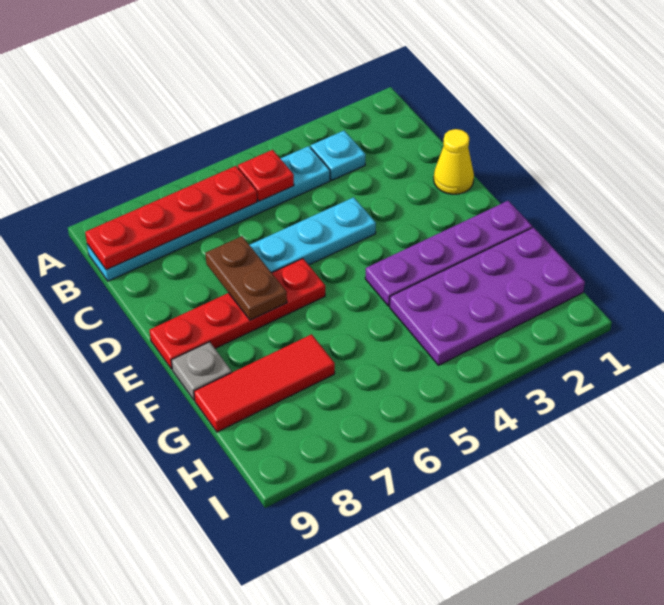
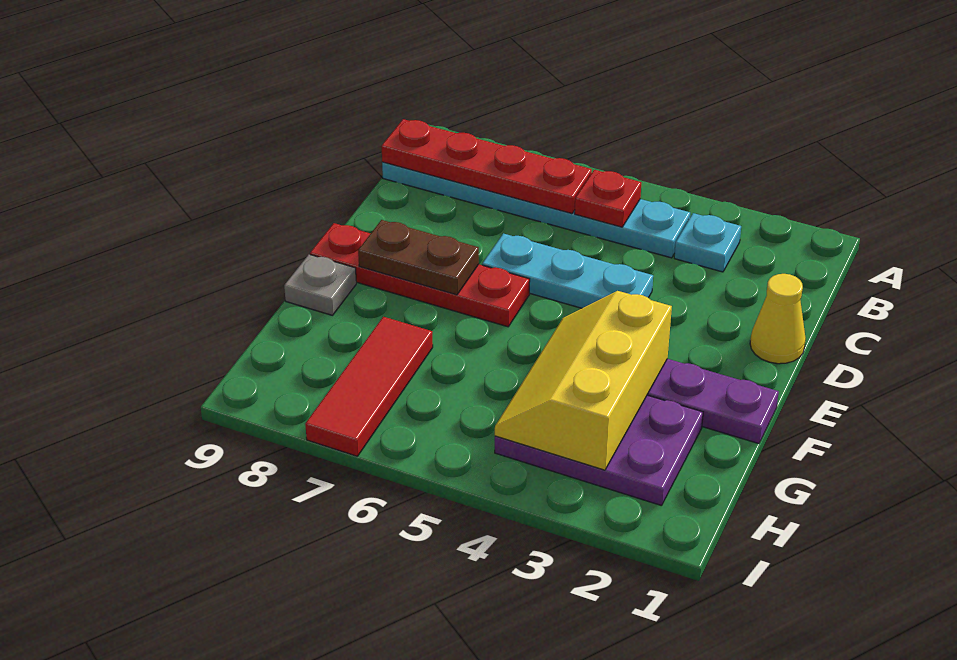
brown plate D7:E7 level 2 -> brown plate E7:E8 level 2
none -> yellow slope F3:H4 level 2 top 3
purple plate G1:H4 level 1 -> purple plate G2:H4 level 1
red tile G7:G9 level 1 -> red tile G7:I7 level 1

